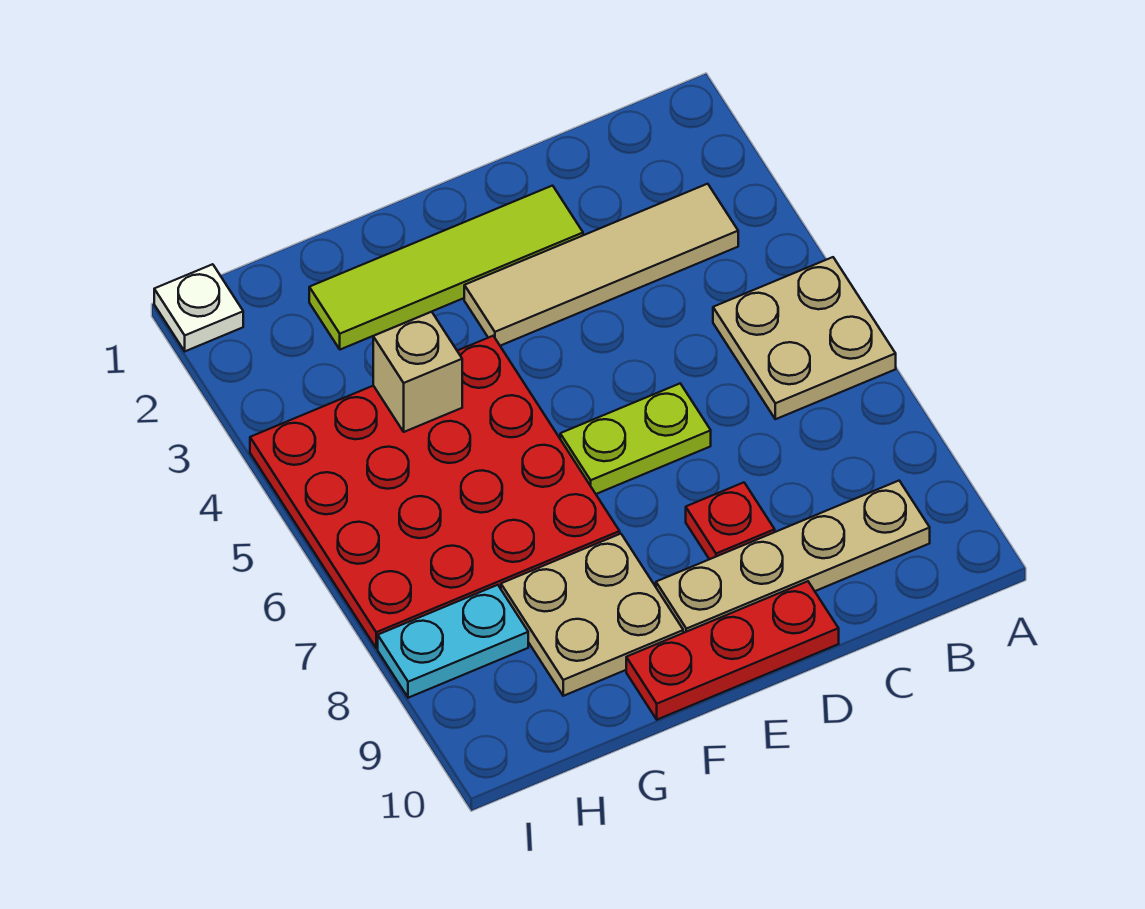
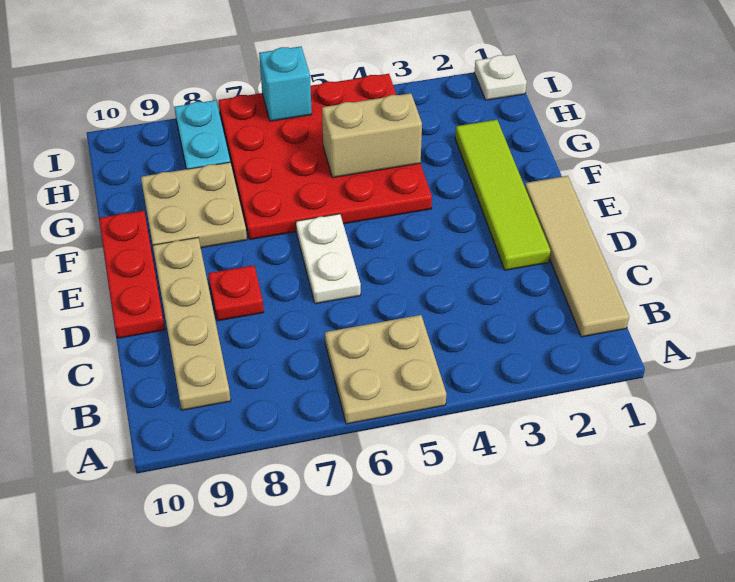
tan tile B3:E3 level 1 -> tan tile B1:E1 level 1
lime plate D6:E6 level 1 -> white plate D6:E6 level 1
tan brick G4 level 2 -> tan brick G4:G5 level 2
none -> cyan brick I6 level 2

